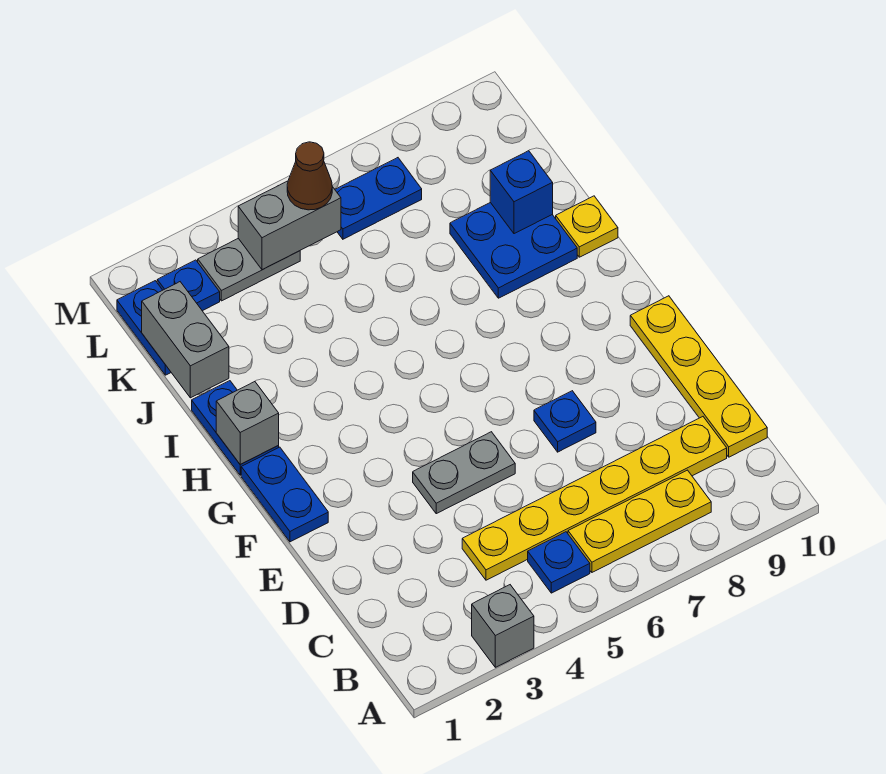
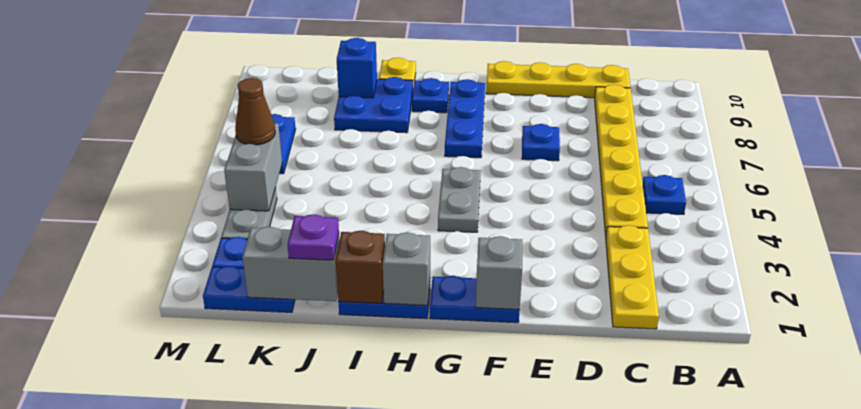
grey brick A3 level 1 -> grey brick F1 level 2
yellow plate B6:B8 level 1 -> yellow plate C1:C3 level 1
grey plate E4:E5 level 1 -> grey plate G4:G5 level 1
none -> blue plate G7:G9 level 1
none -> blue plate H9 level 1
none -> brown brick I1 level 2
none -> purple plate J1 level 3

